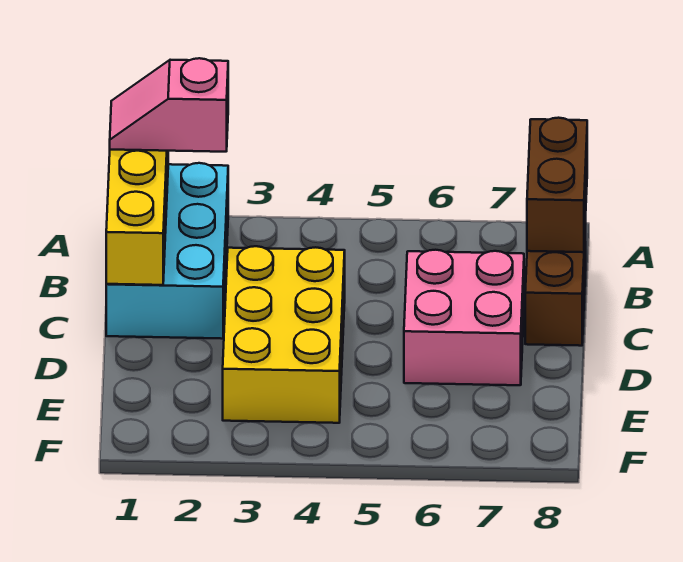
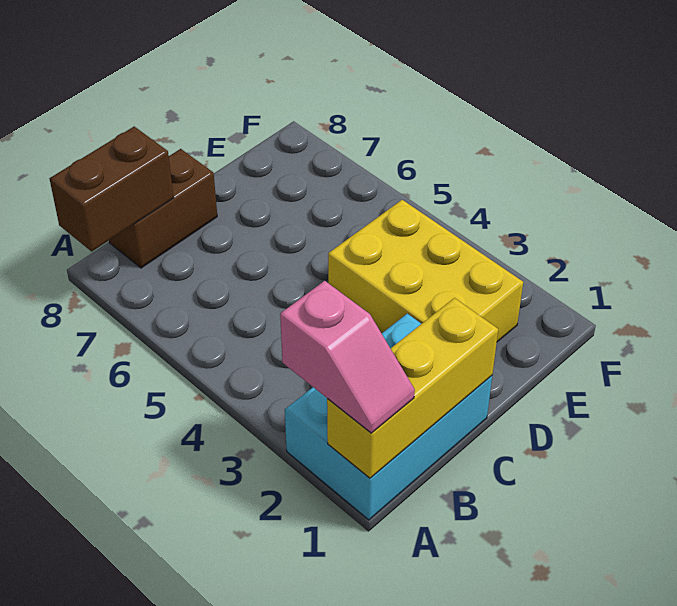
yellow brick C3:E4 level 1 -> yellow brick D2:E4 level 1
pink brick C6:D7 level 1 -> none

